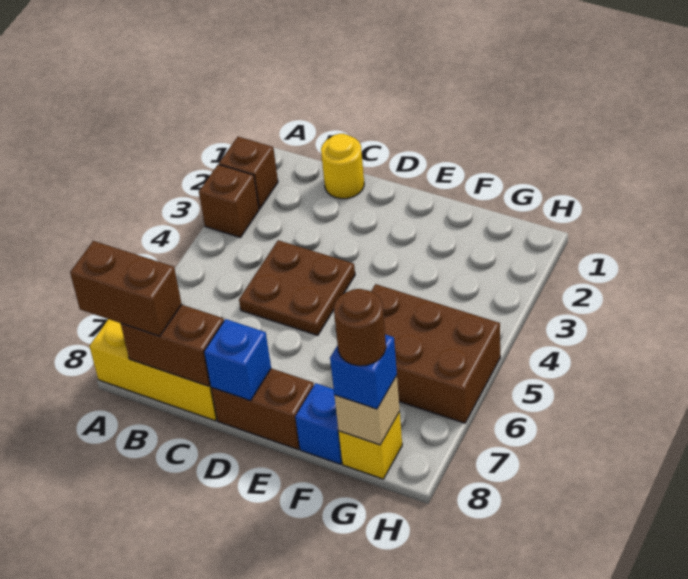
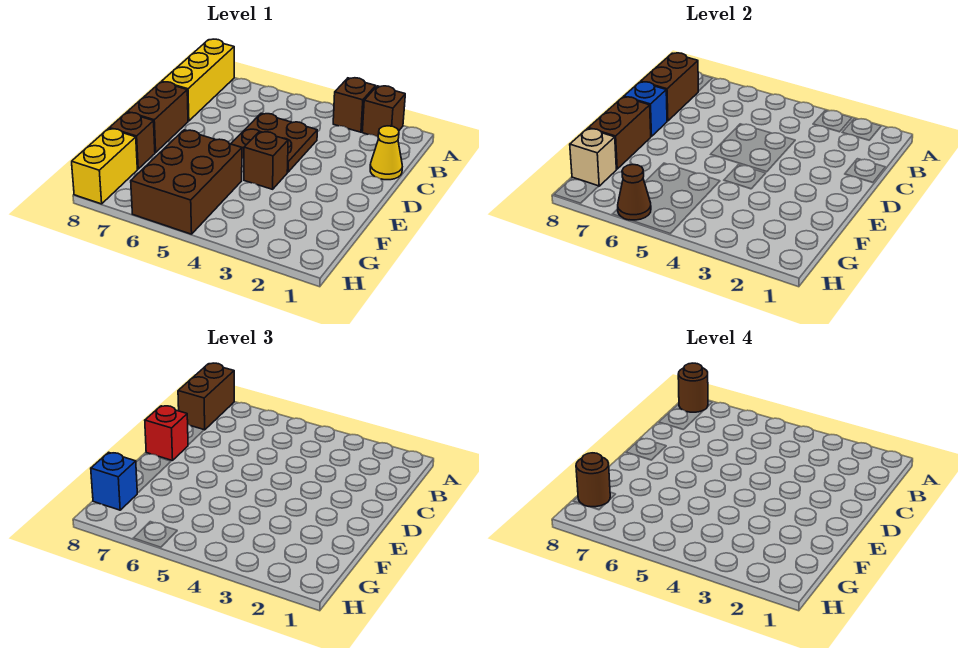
none -> brown round brick A8 level 4
yellow round brick C1 level 1 -> yellow cone C1 level 1
none -> red brick D8 level 3
none -> brown brick E4 level 1
none -> brown brick E8:F8 level 2
blue brick F8 level 1 -> brown brick F8 level 1
yellow brick G8 level 1 -> yellow brick G8:H8 level 1
none -> brown cone H6 level 2

